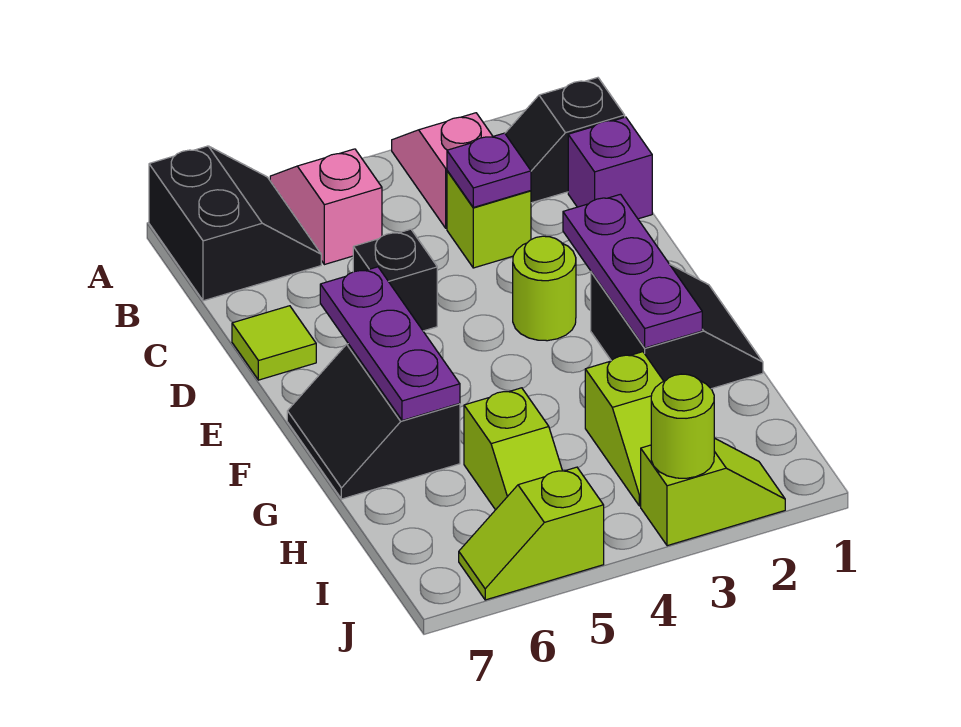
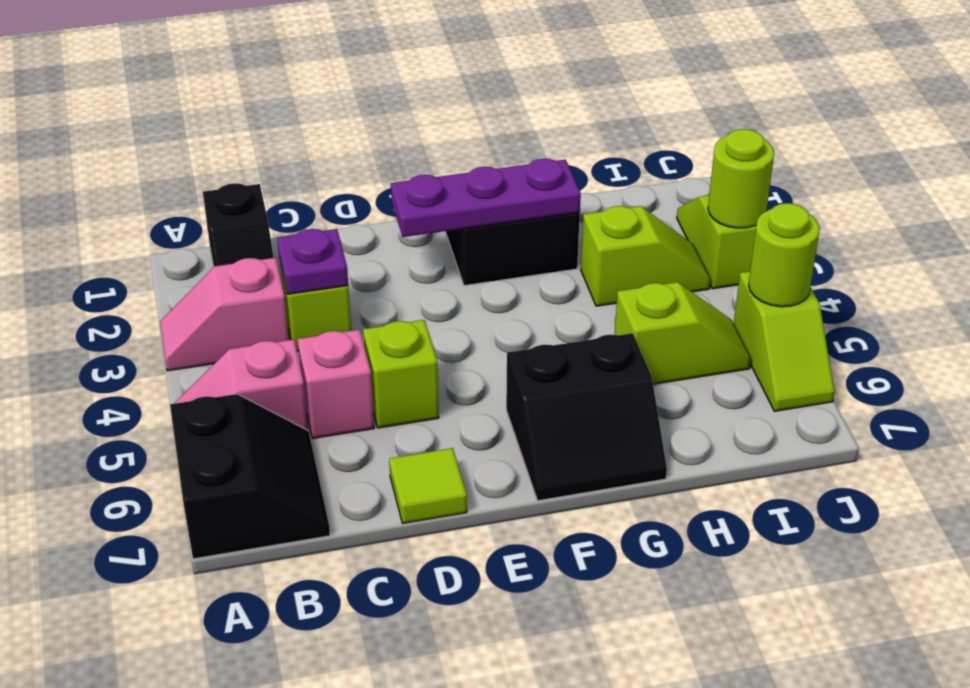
black slope A6:B7 level 1 top 7 -> black slope A6:B7 level 1 top A
purple brick C1 level 1 -> none
none -> pink brick C5 level 1
black brick D5 level 1 -> lime brick D5 level 1
lime round brick E3 level 1 -> lime round brick J5 level 2
purple plate E6:G6 level 2 -> none

